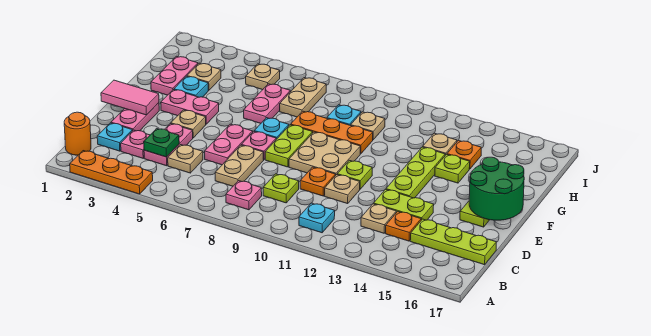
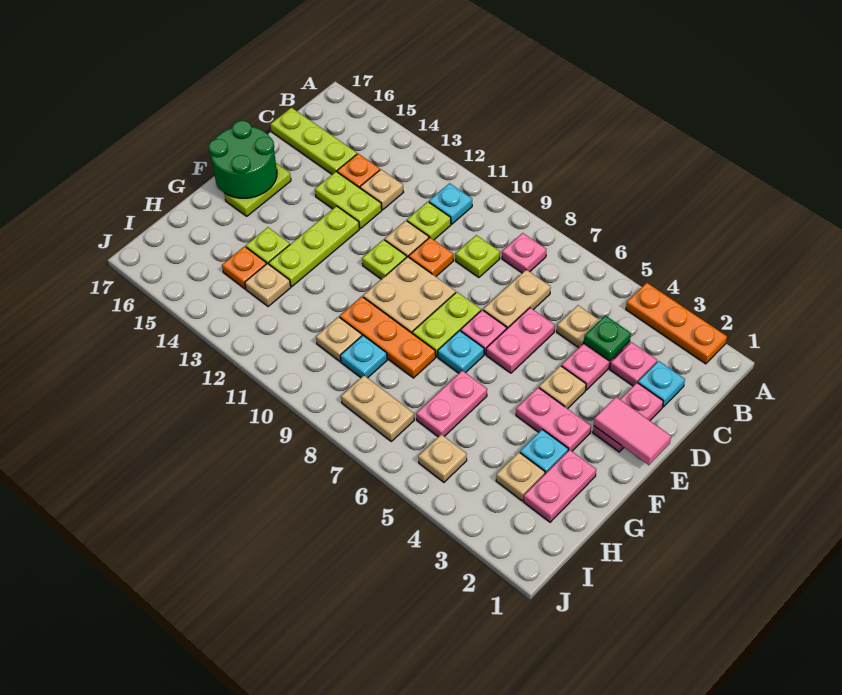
orange round brick B1 level 1 -> none
none -> lime plate C11 level 1
tan plate H7:I7 level 1 -> tan plate I7:I8 level 1

